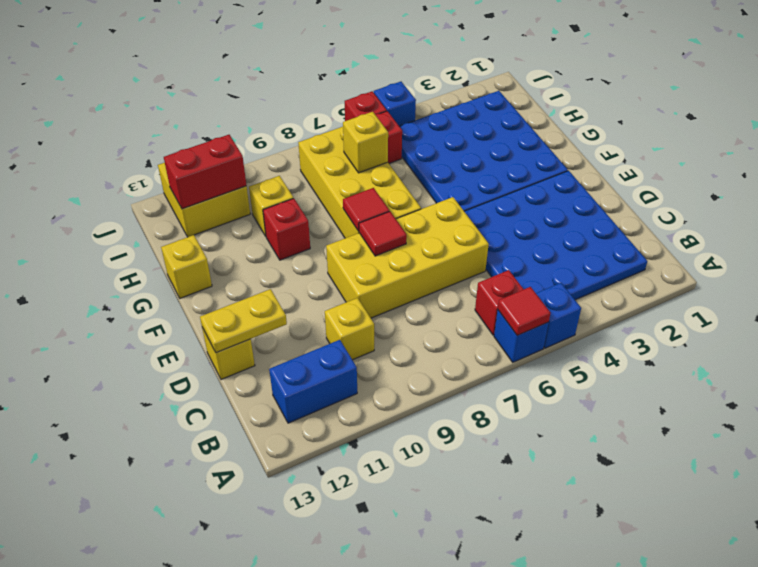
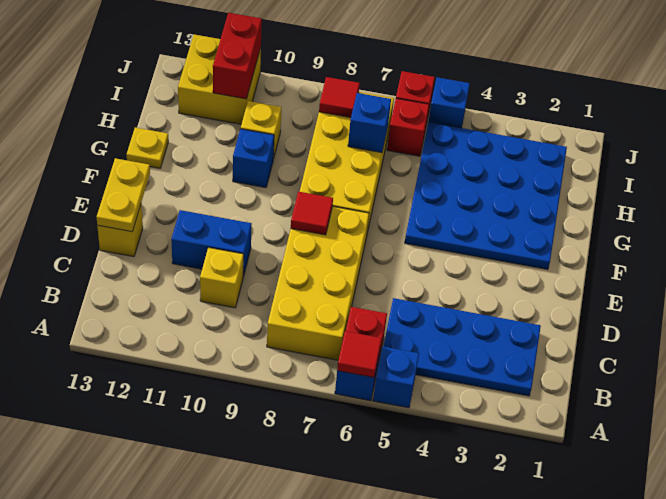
blue plate B2:E5 level 1 -> blue plate B2:C5 level 1
blue brick B11:B12 level 1 -> blue brick D10:D11 level 1
yellow brick D6:E9 level 1 -> yellow brick B7:E8 level 1
yellow plate D12:D13 level 2 -> yellow plate D13:E13 level 2
red tile F8 level 2 -> red tile I8 level 2
red brick G10 level 1 -> blue brick G10 level 1
yellow brick G13 level 1 -> yellow plate G13 level 1
yellow brick H7 level 2 -> blue brick H7 level 2
red brick I11:I12 level 2 -> red brick I11:J11 level 2

